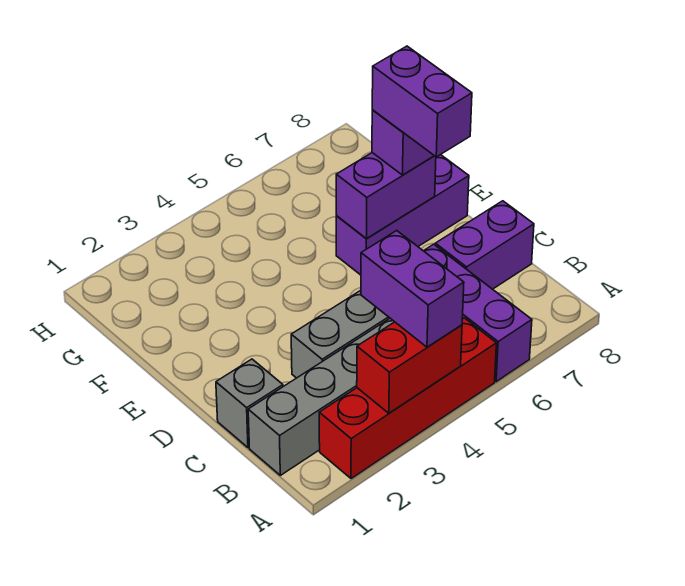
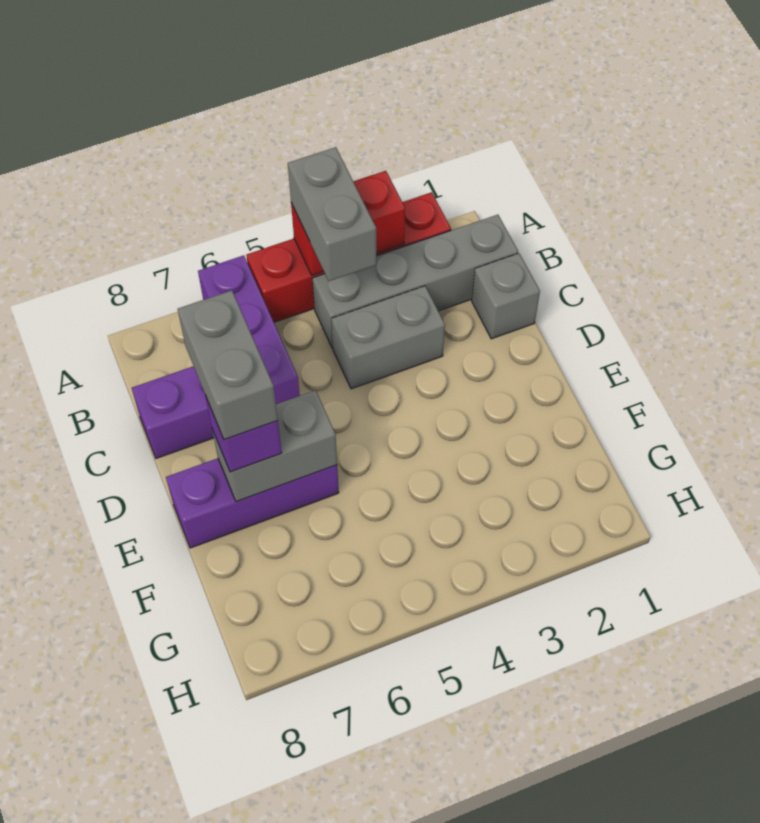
purple brick A4:B4 level 3 -> grey brick A4:B4 level 3
purple brick D7:E7 level 4 -> grey brick D7:E7 level 4
purple brick E6:E7 level 2 -> grey brick E6:E7 level 2

